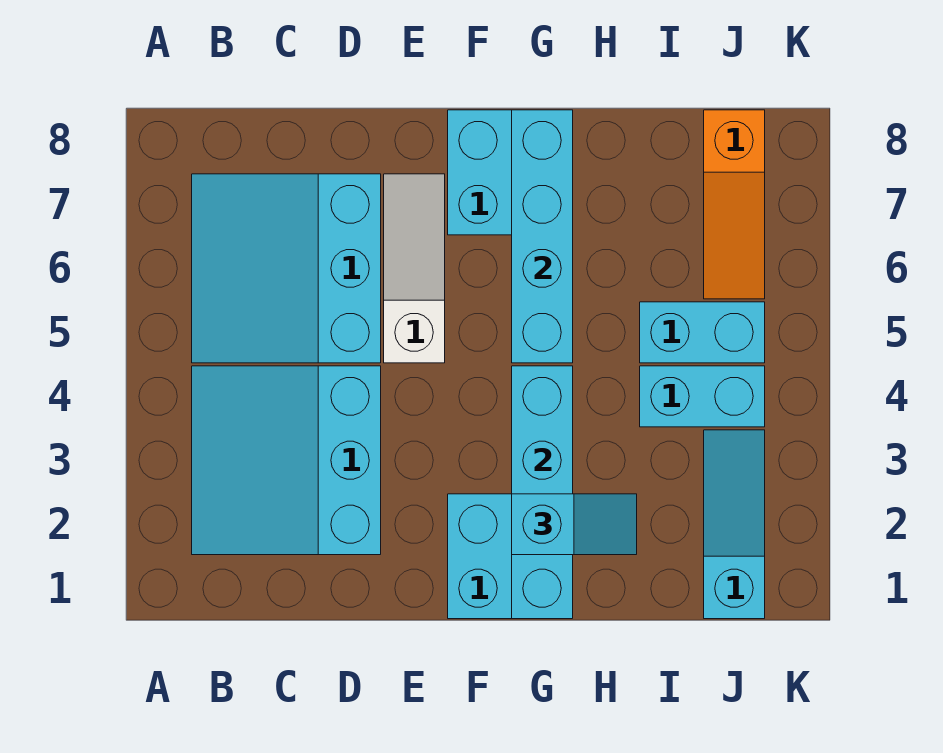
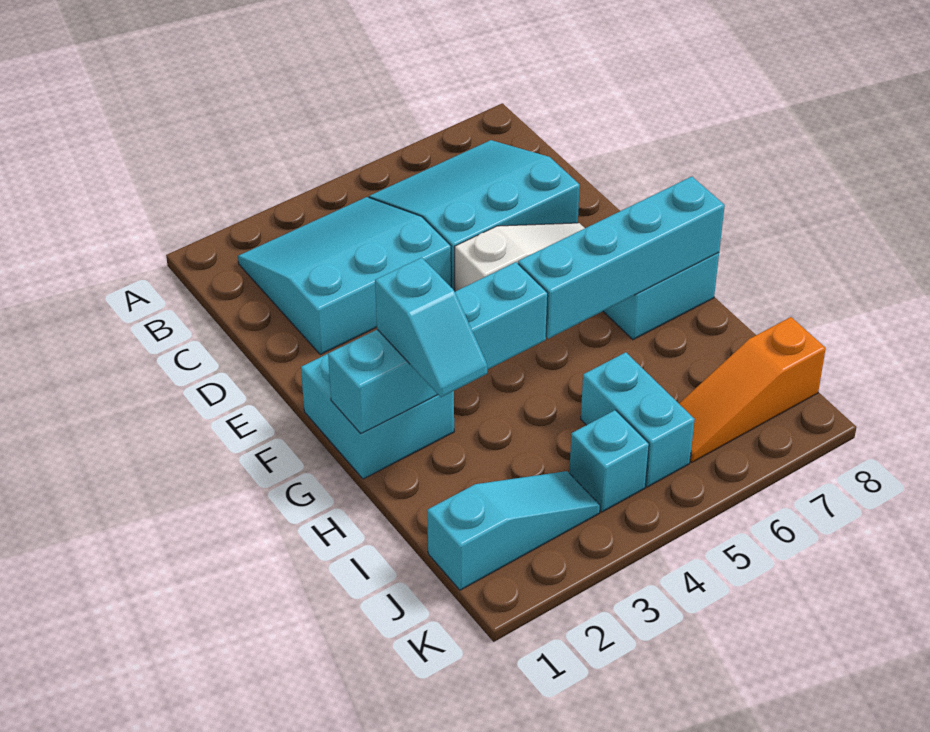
cyan brick I4:J4 level 1 -> cyan brick J4 level 1

